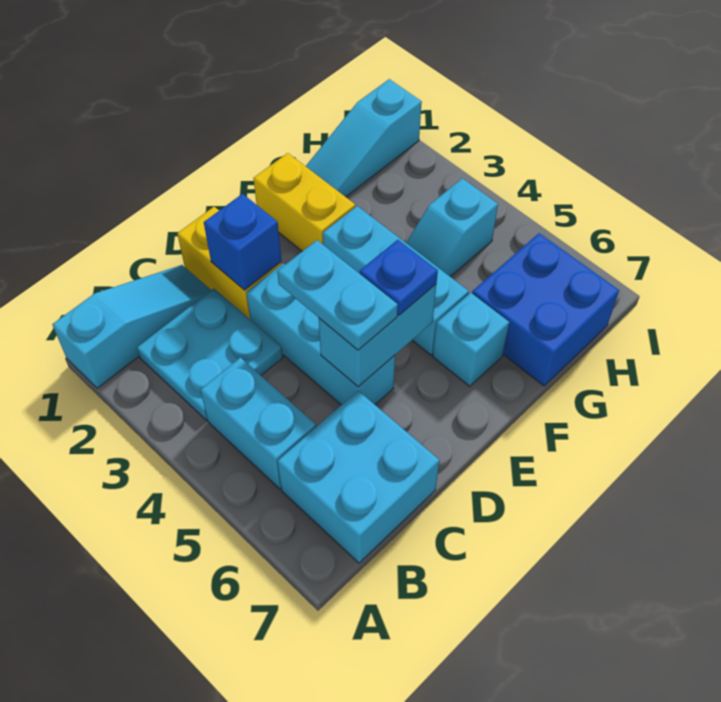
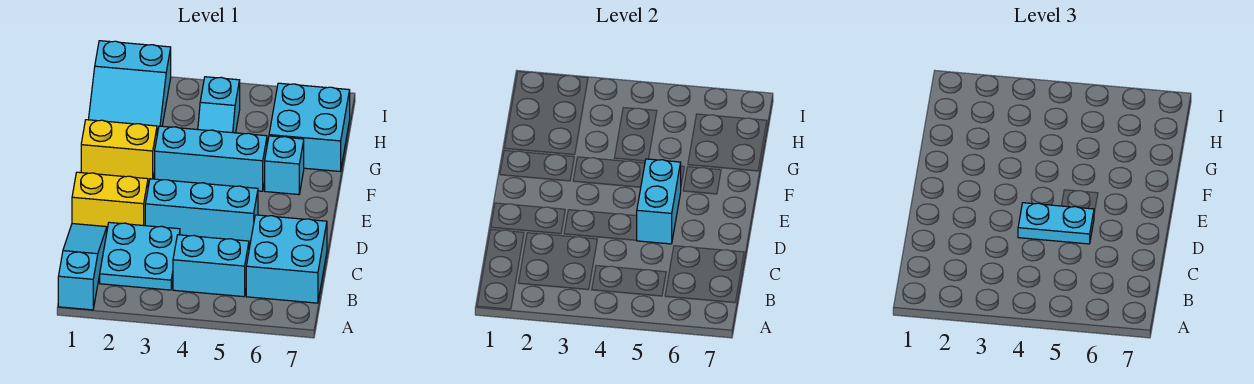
blue brick D2 level 2 -> none
blue plate E5 level 3 -> none
cyan slope G1:I1 level 1 top I -> cyan slope G1:I2 level 1 top I
blue brick G6:H7 level 1 -> cyan brick G6:H7 level 1

